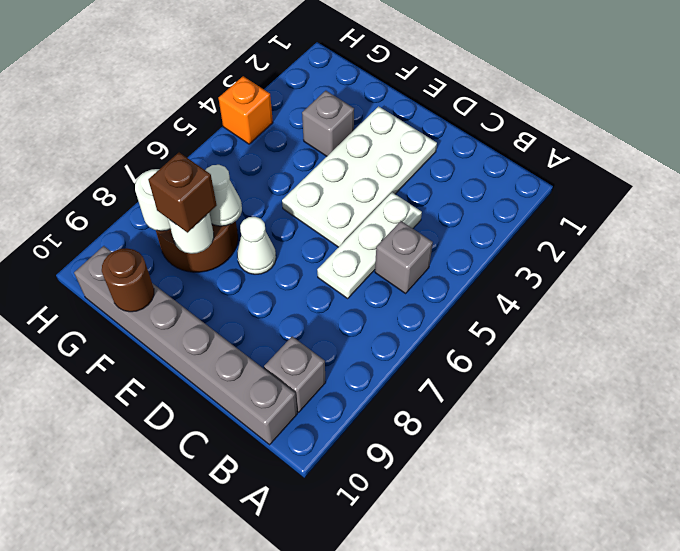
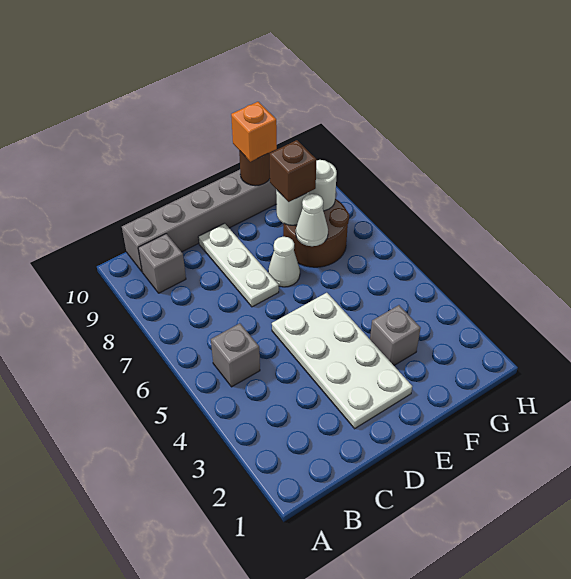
white plate C4:C6 level 1 -> white plate D7:D9 level 1
orange brick H4 level 1 -> orange brick F10 level 3

